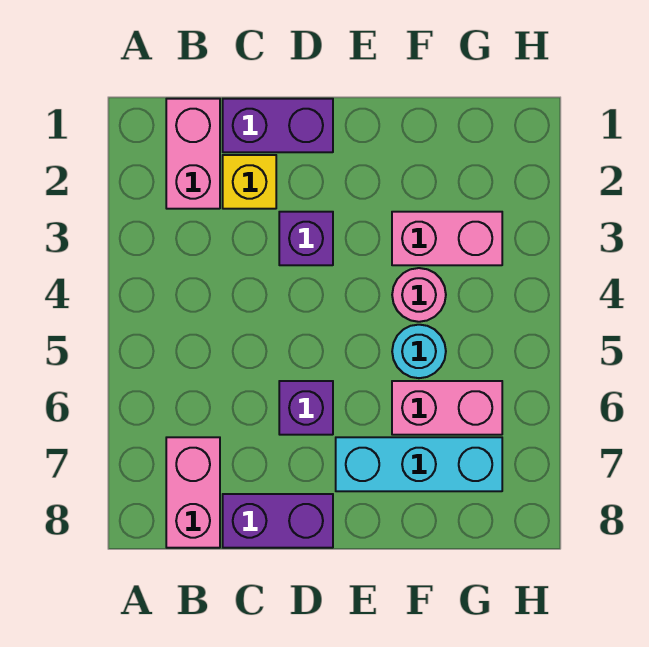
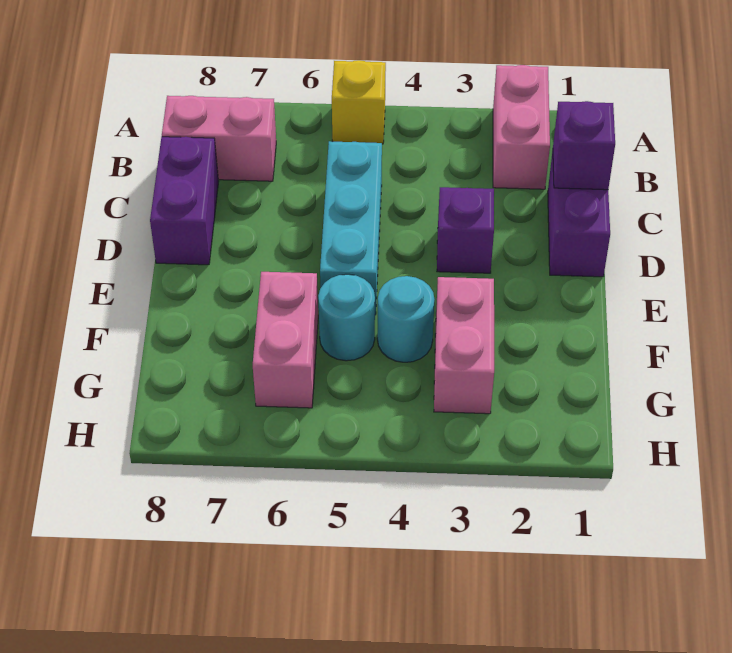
pink brick B1:B2 level 1 -> pink brick A2:B2 level 1
yellow brick C2 level 1 -> yellow brick A5 level 1
purple brick D6 level 1 -> purple brick C1 level 2
cyan brick E7:G7 level 1 -> cyan brick C5:E5 level 1
pink round brick F4 level 1 -> cyan round brick F4 level 1

